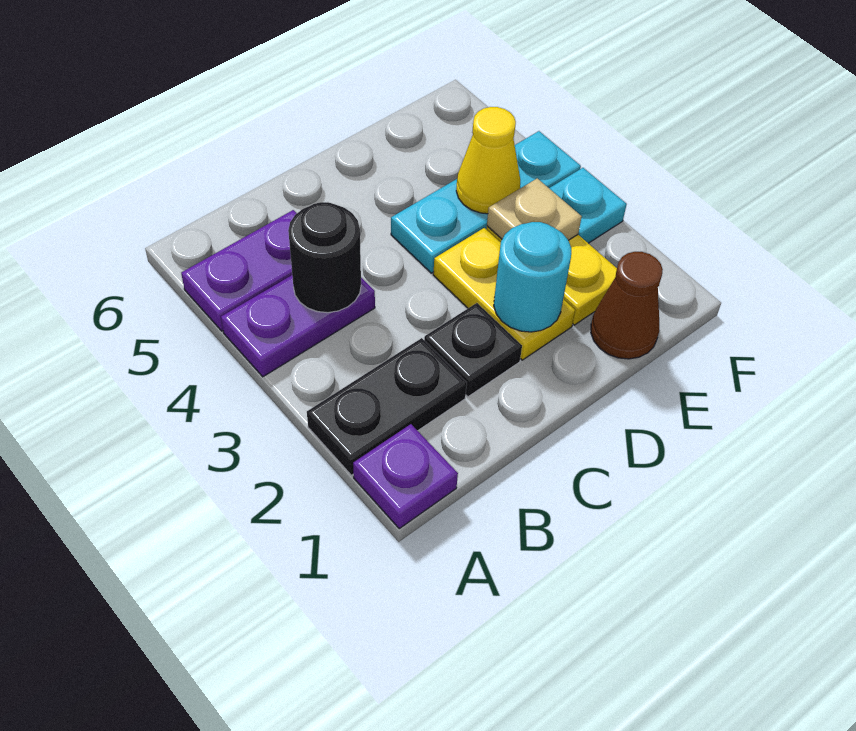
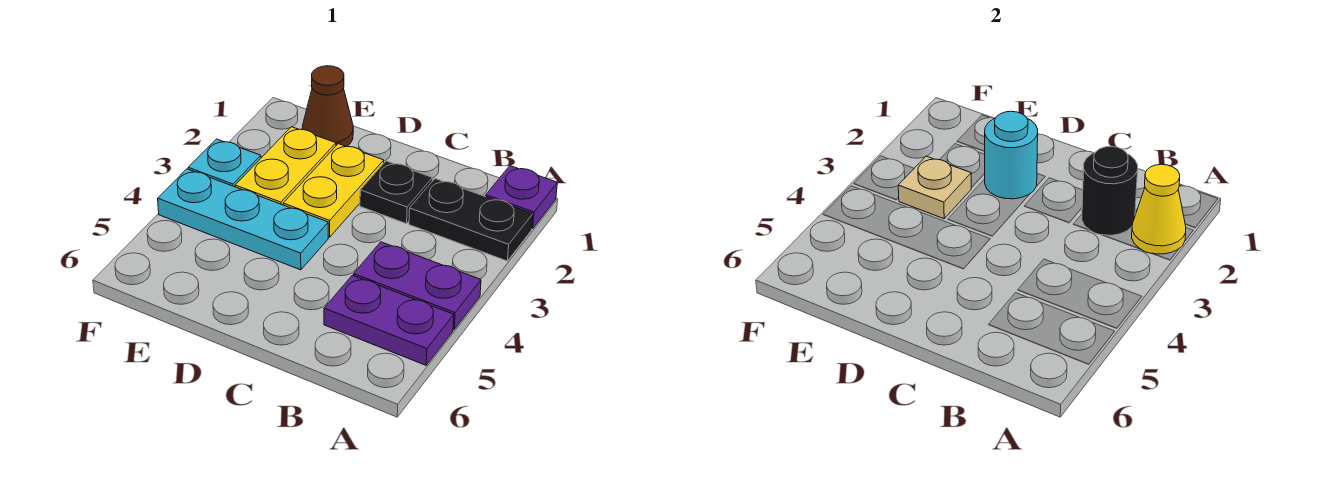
black round brick B4 level 2 -> black round brick B2 level 2
yellow cone E4 level 2 -> yellow cone A2 level 2

